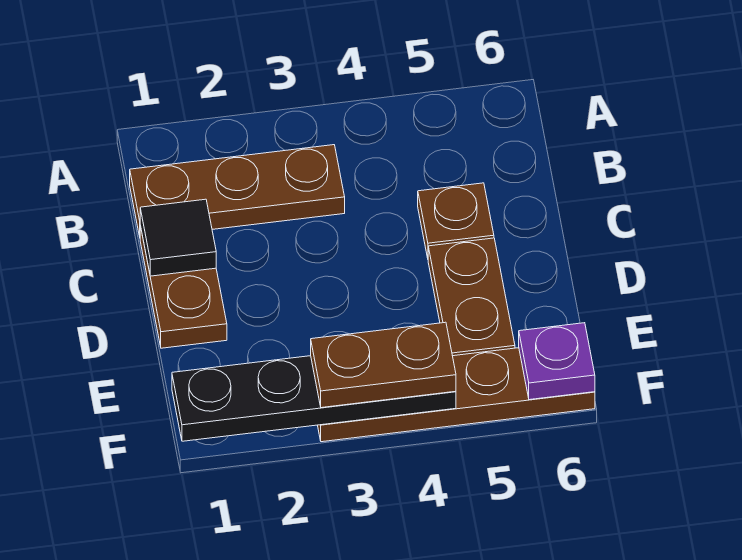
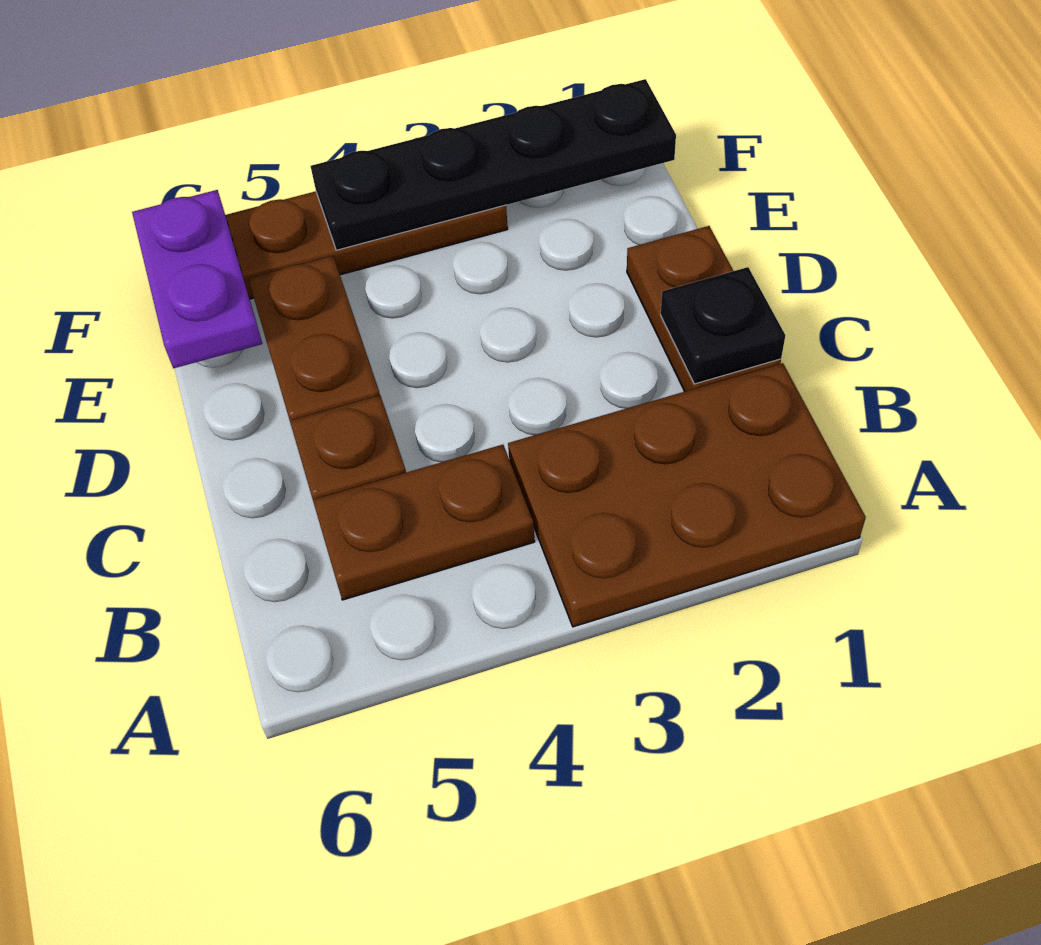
brown plate B1:B3 level 1 -> brown plate A1:B3 level 1
black tile C1 level 2 -> black plate C1 level 2
brown plate F3:F4 level 3 -> brown plate B4:B5 level 1
purple plate F6 level 2 -> purple plate E6:F6 level 2

